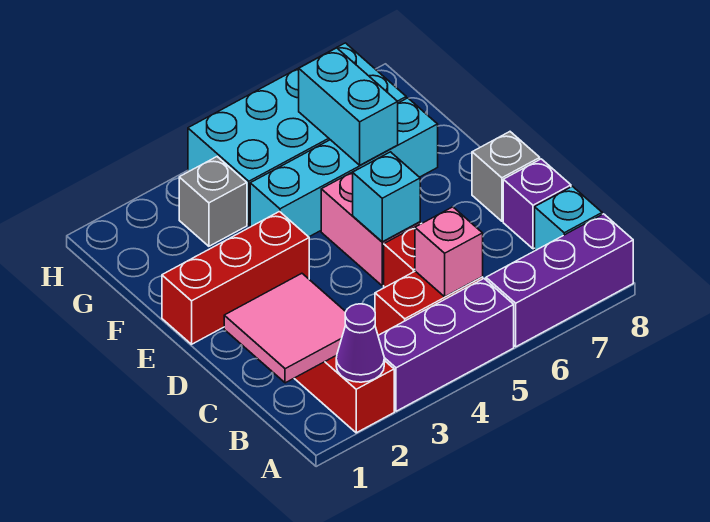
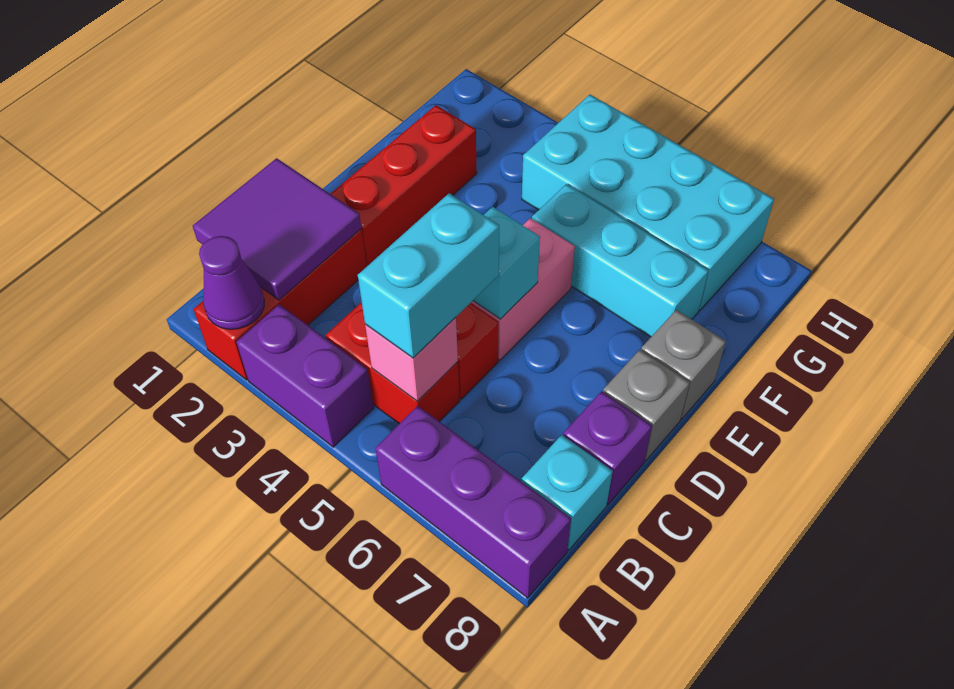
purple brick A3:A5 level 1 -> purple brick A3:A4 level 1
pink tile B1:C2 level 2 -> purple tile B1:C2 level 2
red brick E1:E3 level 1 -> red brick D2:F2 level 1
cyan brick F4:F7 level 1 -> cyan brick F5:F7 level 1
cyan brick F6:G6 level 2 -> cyan brick B5:C5 level 3
grey brick G3 level 1 -> grey brick E8 level 1

